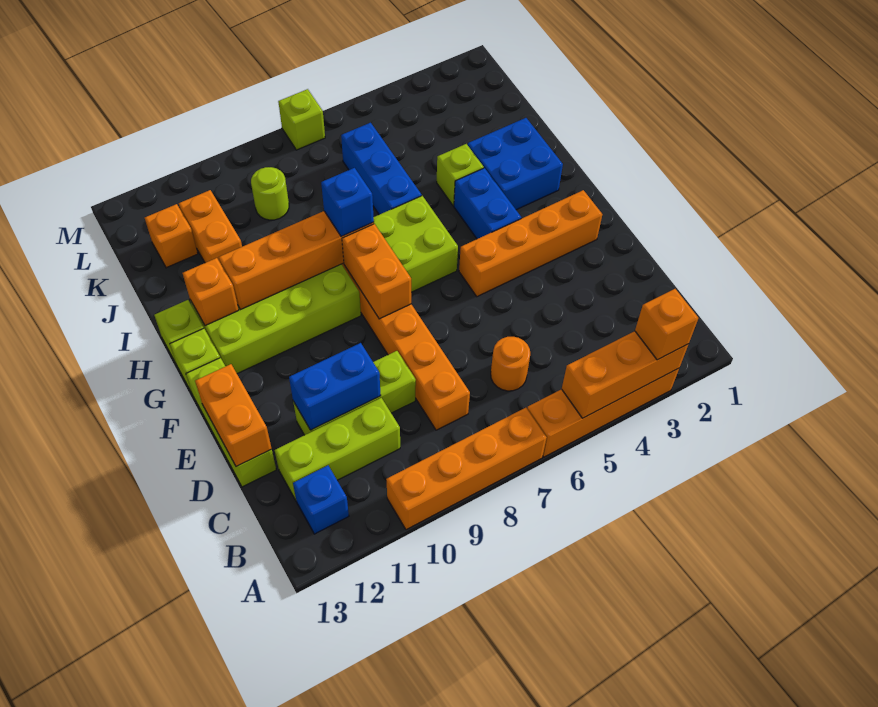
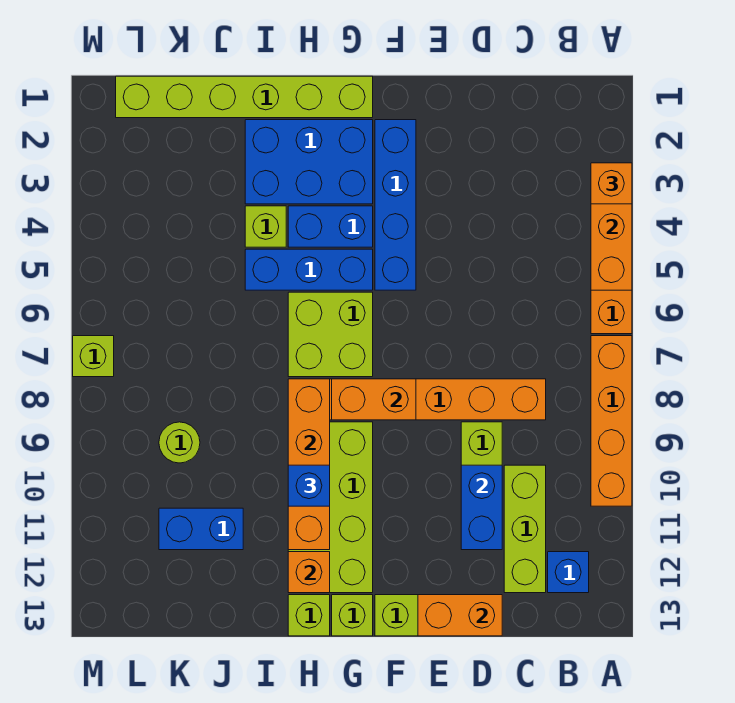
orange round brick C6 level 1 -> none
orange brick F2:F5 level 1 -> blue brick F2:F5 level 1
none -> lime brick G1:L1 level 1
blue brick H2:I3 level 1 -> blue brick G2:I3 level 1
blue brick H8 level 3 -> blue brick H10 level 3
blue brick I6:K6 level 1 -> blue brick G5:I5 level 1
orange brick J11:K11 level 1 -> blue brick J11:K11 level 1
orange brick K12 level 1 -> none

